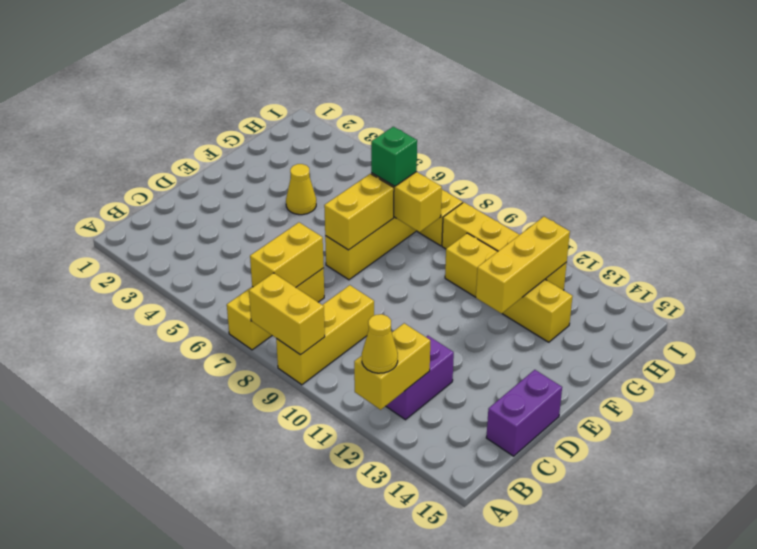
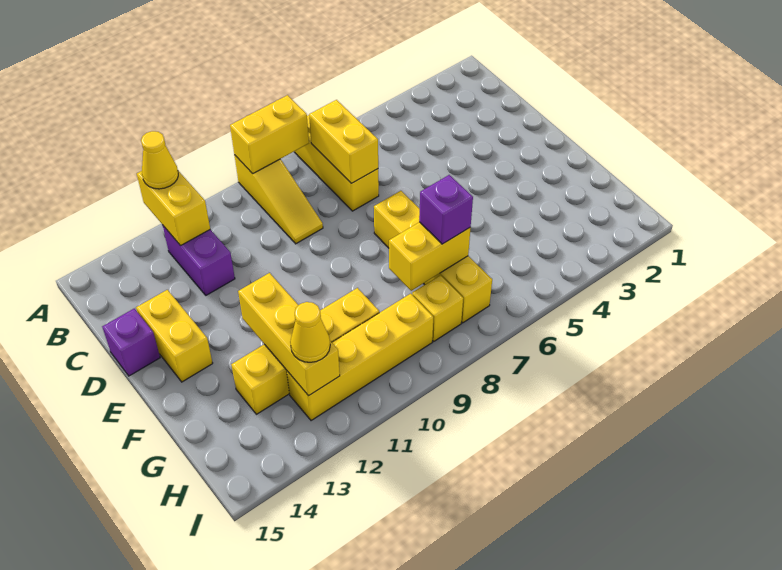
yellow brick A9:C9 level 1 -> yellow slope A9:C9 level 1 top A
purple brick C15:D15 level 1 -> purple brick D15 level 1
yellow brick E7:F7 level 2 -> yellow brick D14:E14 level 1
yellow cone F4 level 1 -> yellow cone H12 level 3
green brick G7 level 3 -> purple brick G7 level 3

